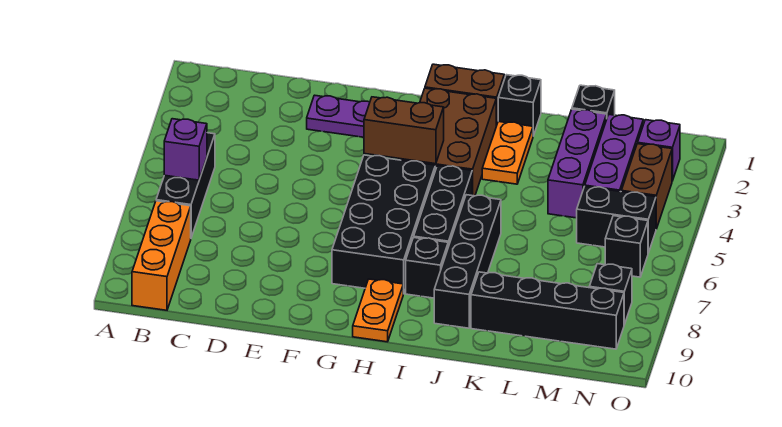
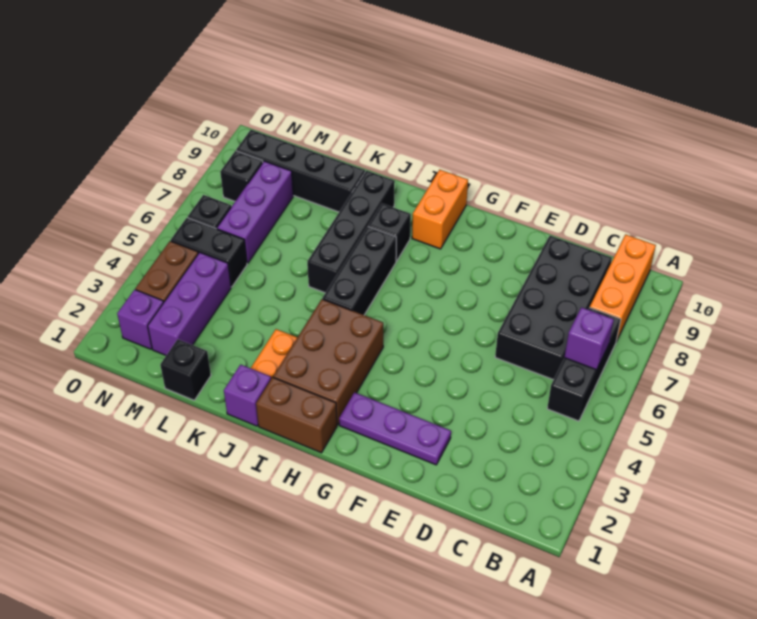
brown brick G4:H4 level 2 -> none
black brick G5:H8 level 1 -> black brick C6:D9 level 1
orange plate H9:H10 level 1 -> orange brick H9:H10 level 1
black brick J1 level 1 -> purple brick J1 level 1
purple brick L2:L4 level 1 -> purple brick M6:M8 level 1

